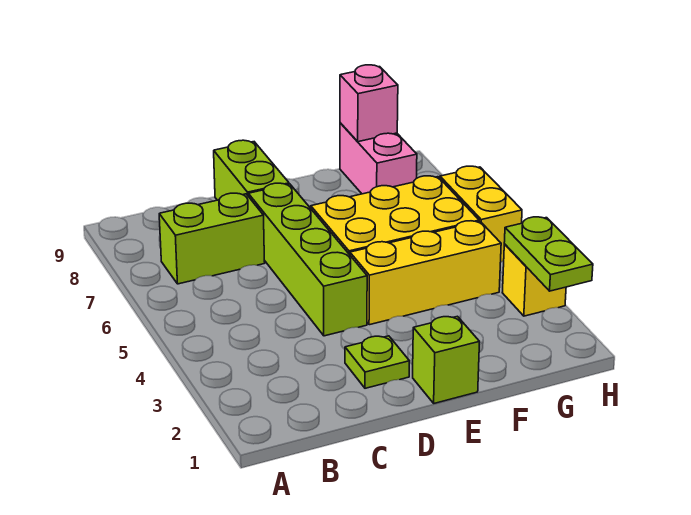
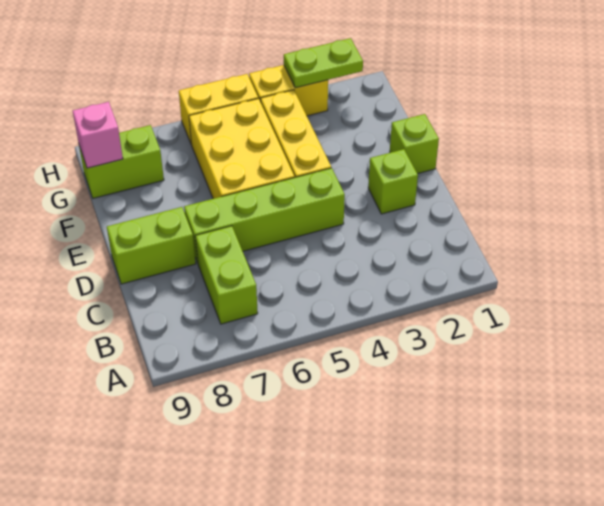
lime plate D2 level 1 -> lime brick D2 level 1
pink brick G8:G9 level 1 -> lime brick G8:G9 level 1
yellow brick H3 level 1 -> yellow brick H3:H4 level 1

